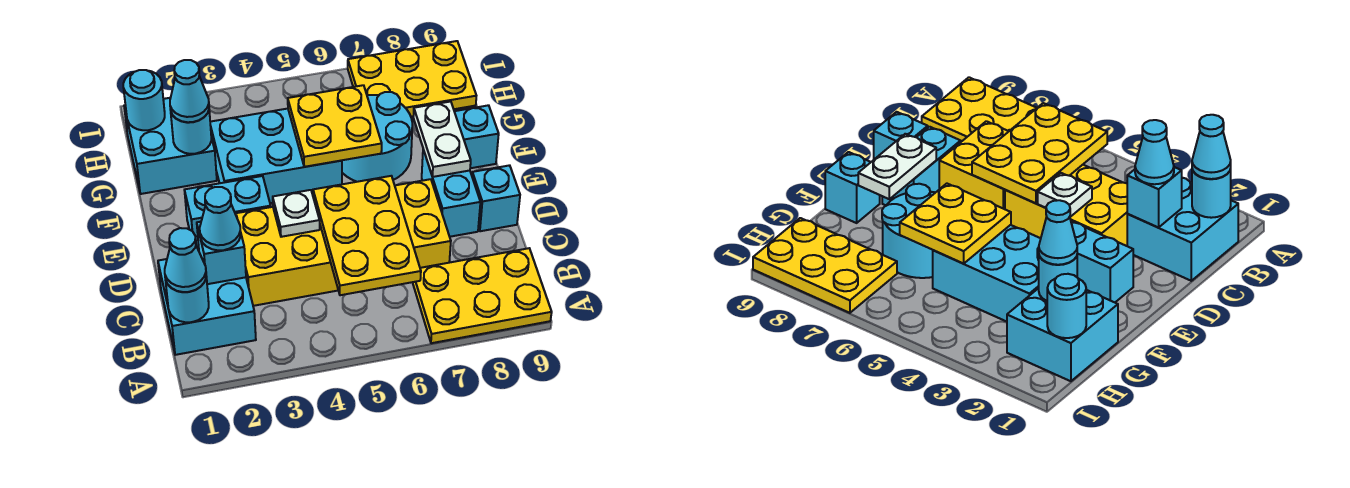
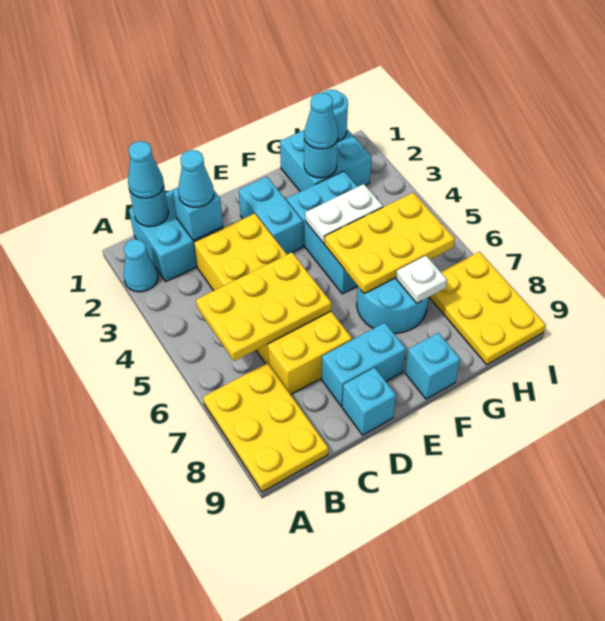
none -> cyan cone A2 level 1
white plate D4 level 2 -> white plate G7 level 2
white plate E8:F8 level 2 -> white plate F4:G4 level 2
yellow plate F5:G6 level 2 -> yellow plate F5:H6 level 2

